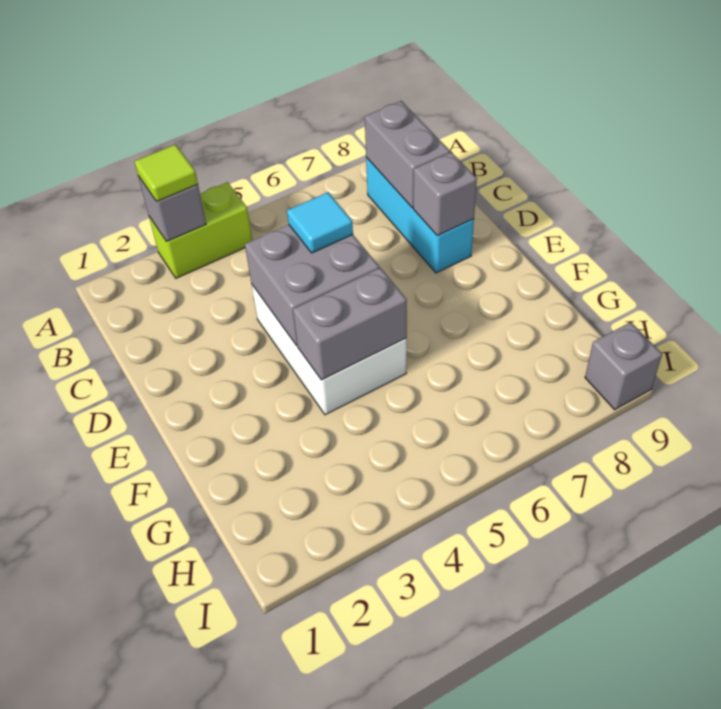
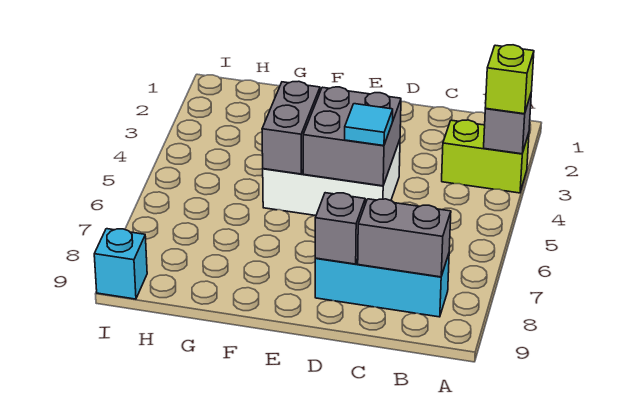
lime brick A3:A4 level 1 -> lime brick A3:B3 level 1
lime tile A3 level 3 -> lime brick A3 level 3
grey brick I9 level 1 -> cyan brick I9 level 1

